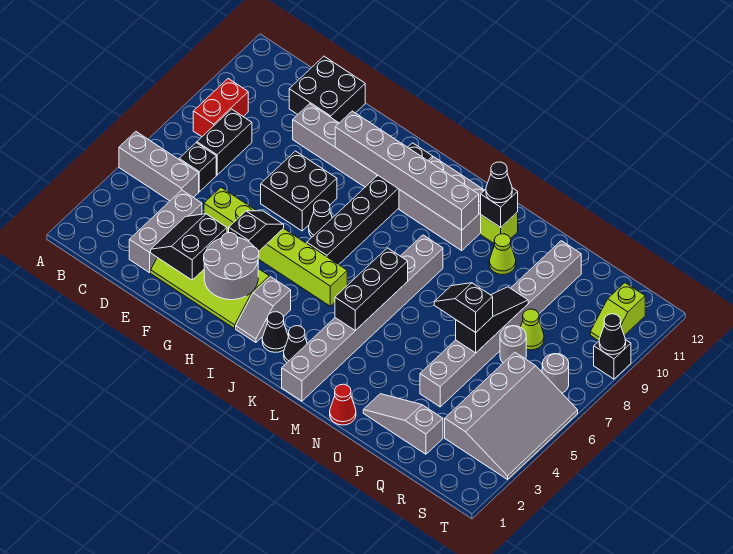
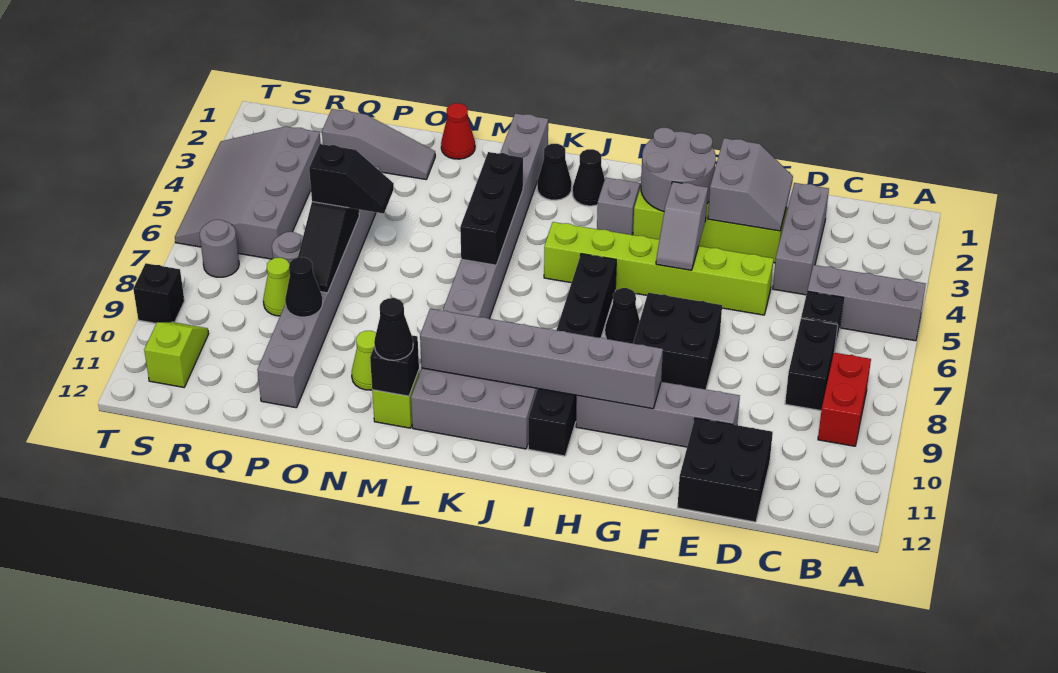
black slope E2:F3 level 2 top F -> grey slope E2:F3 level 2 top F
black slope G4:G5 level 2 top 4 -> grey slope G4:G5 level 2 top 4
black cone T9 level 2 -> black cone P9 level 2

